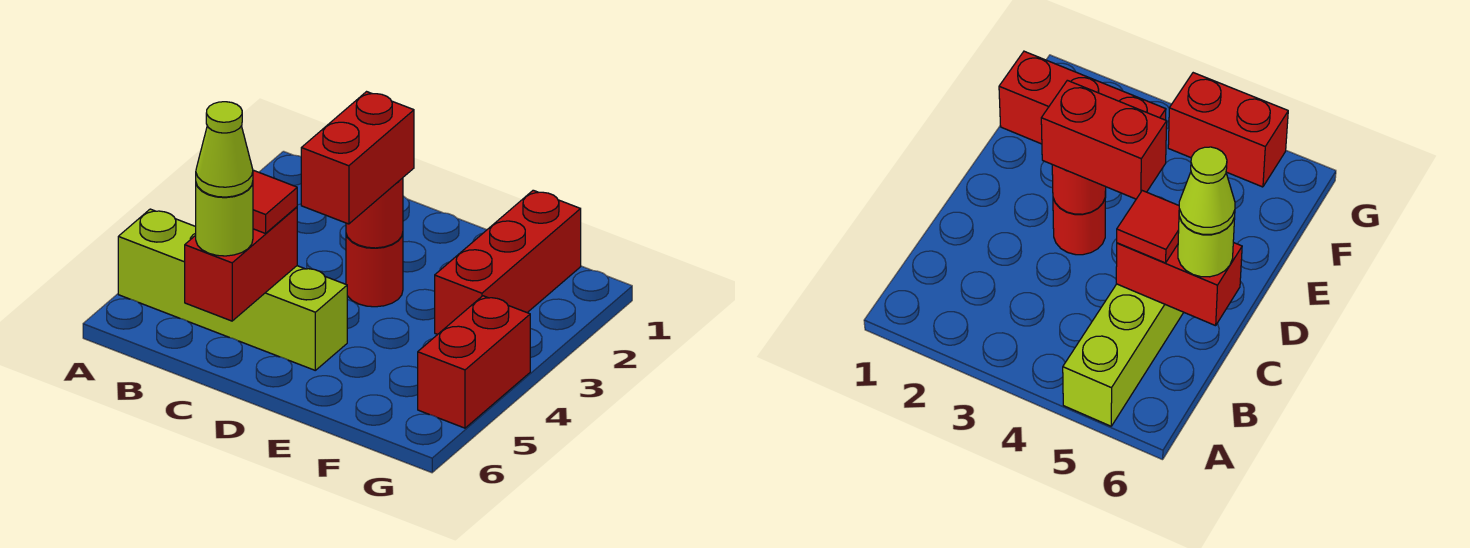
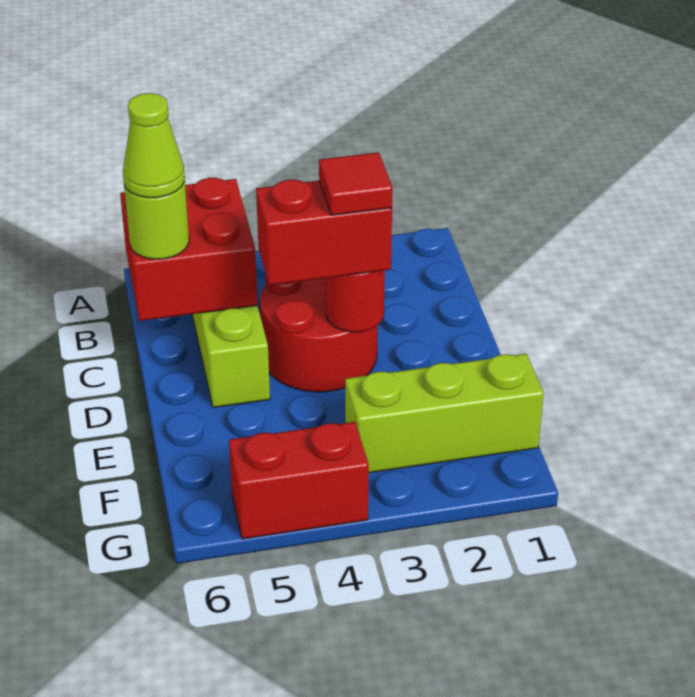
red brick C5:C6 level 2 -> red brick B5:C6 level 2
red tile C5 level 3 -> red tile D3 level 4
red round brick D3 level 1 -> red round brick C3:D4 level 1
red brick F1:F3 level 1 -> lime brick F1:F3 level 1

